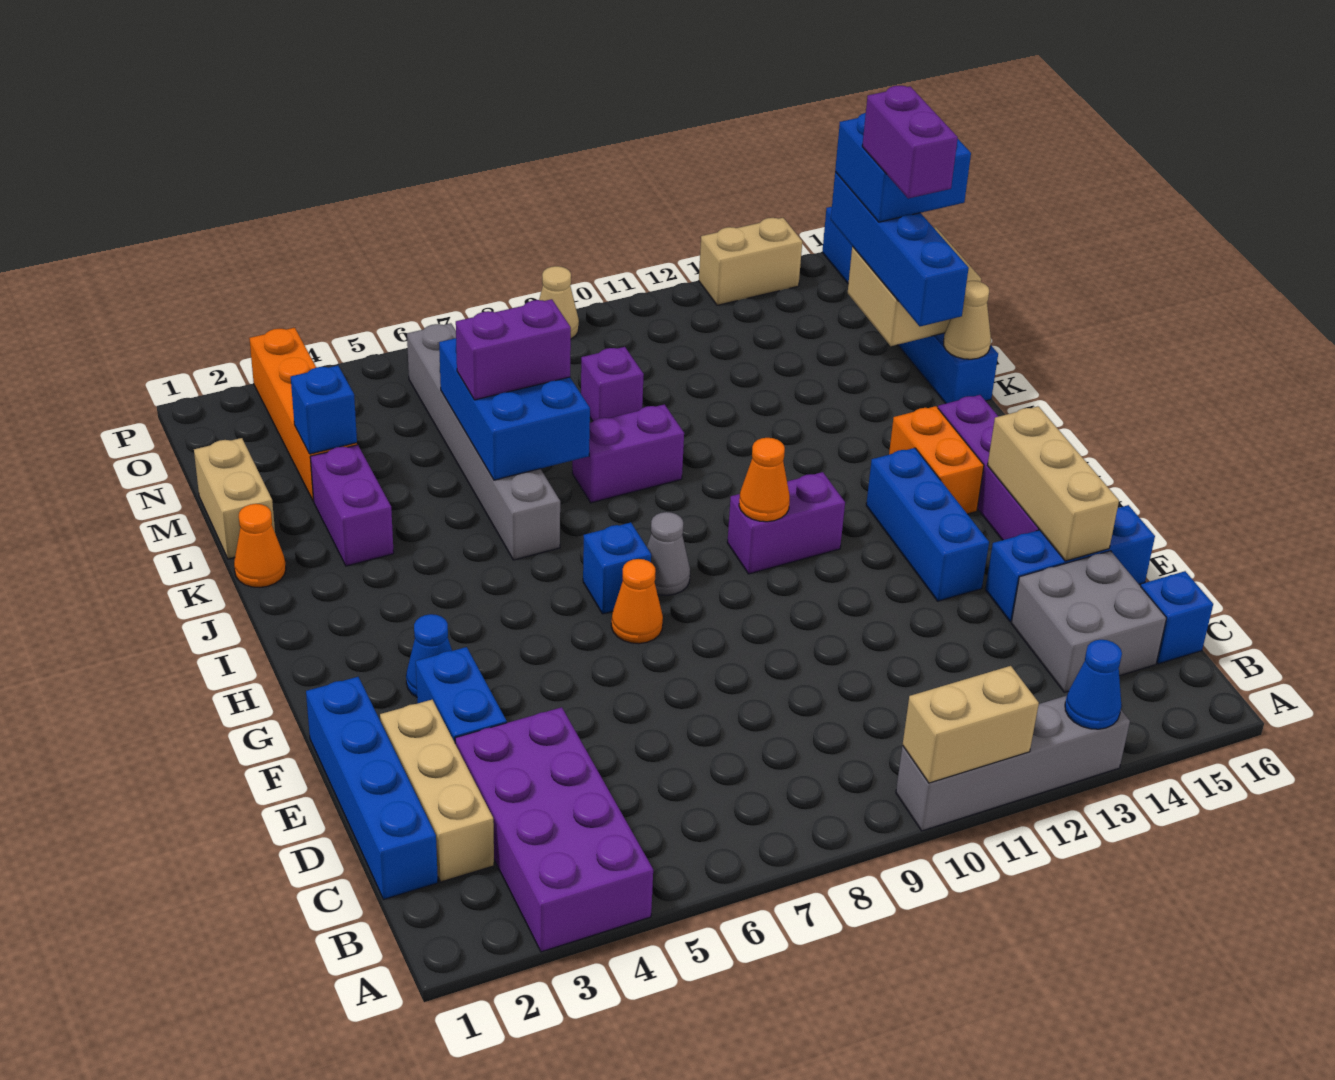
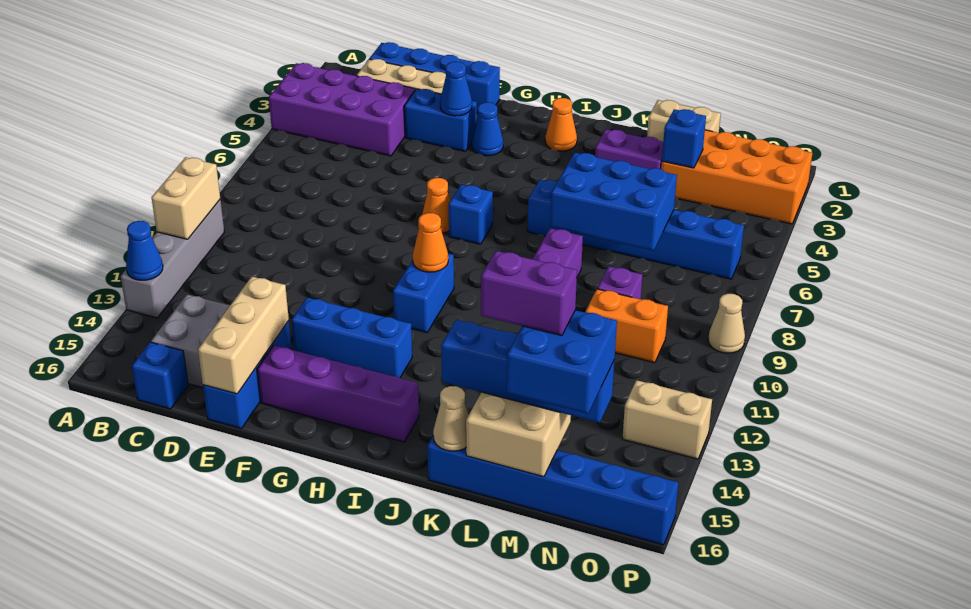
tan brick E15:G15 level 2 -> tan brick E14:E16 level 2
none -> blue cone F3 level 2
grey cone H8 level 1 -> none
purple brick H10:H11 level 1 -> blue brick H10:H11 level 1
orange brick H14:I14 level 1 -> orange brick M10:N10 level 1
grey brick J6:O6 level 1 -> blue brick J6:O6 level 1
orange cone K1 level 1 -> orange cone I2 level 1
purple brick L6:L7 level 3 -> none
orange brick M3:P3 level 1 -> orange brick M2:P3 level 1
tan brick P13:P14 level 1 -> tan brick O13:P13 level 1

